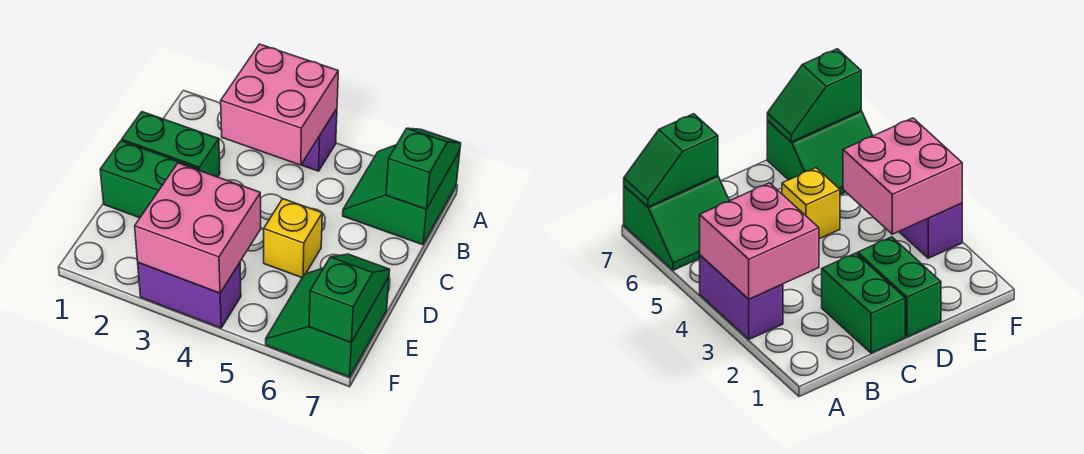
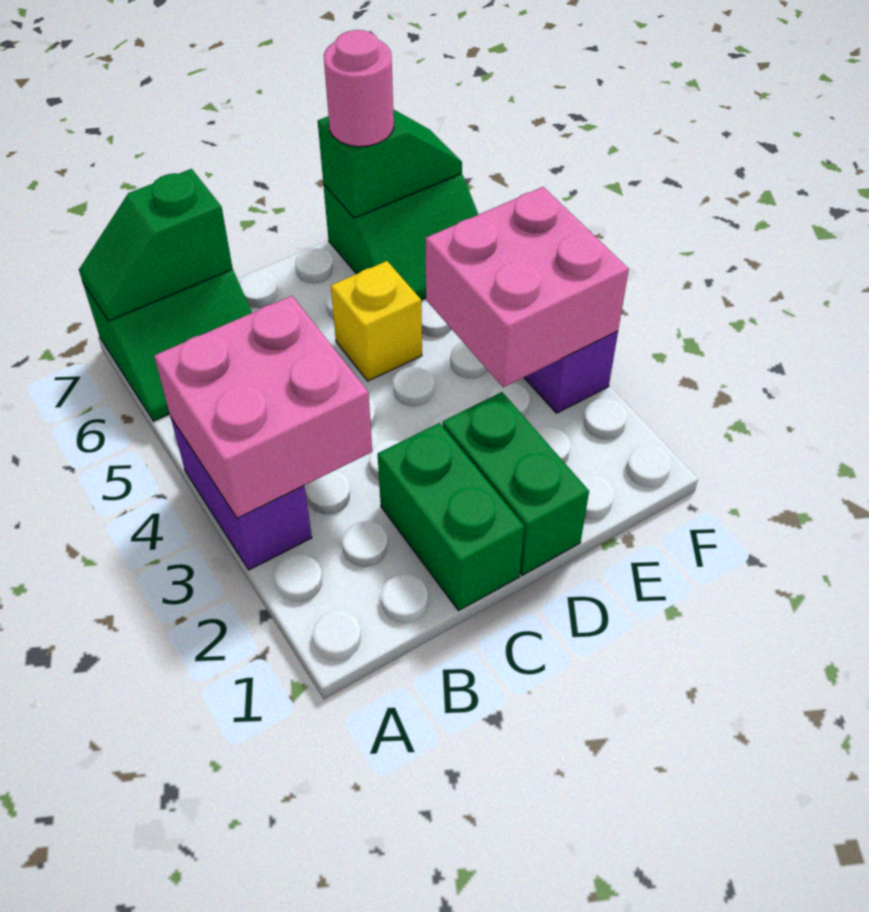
green slope E7:F7 level 2 top F -> green slope E7:F7 level 2 top E
none -> pink round brick E7 level 3

